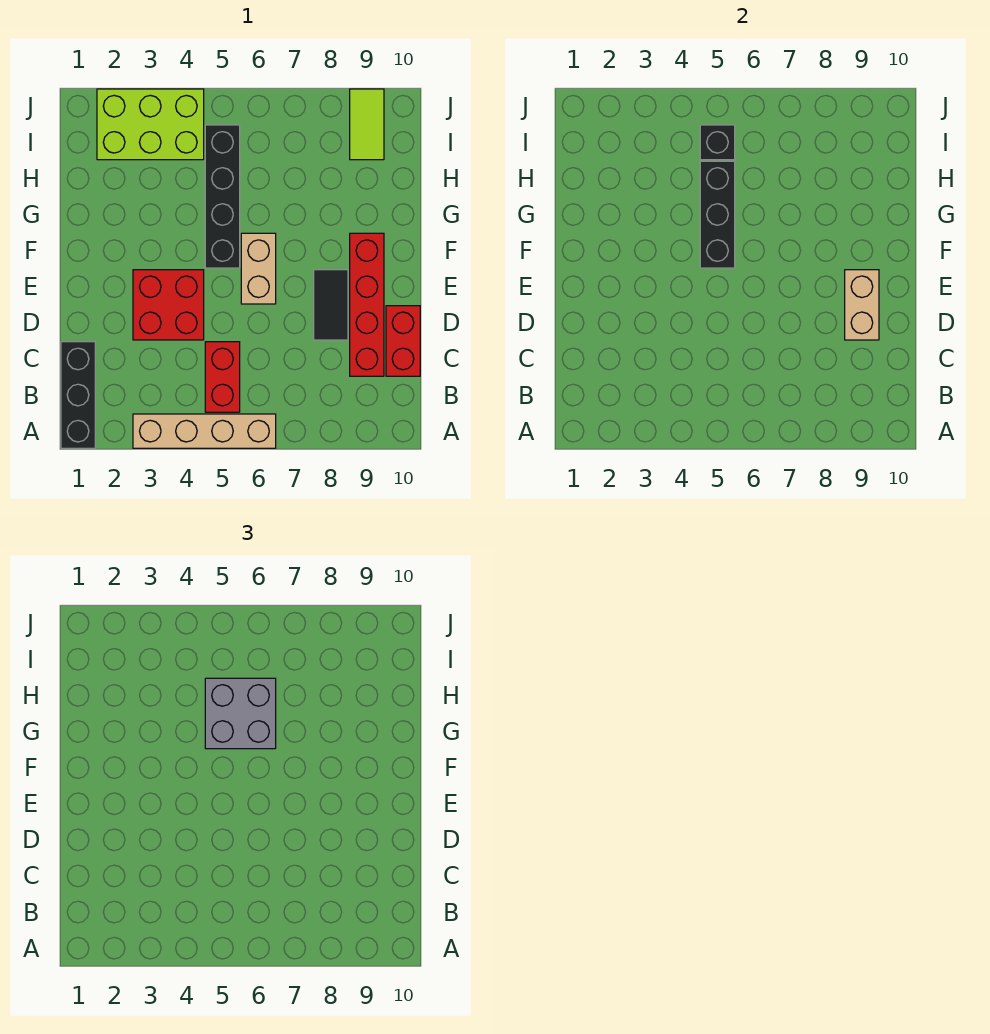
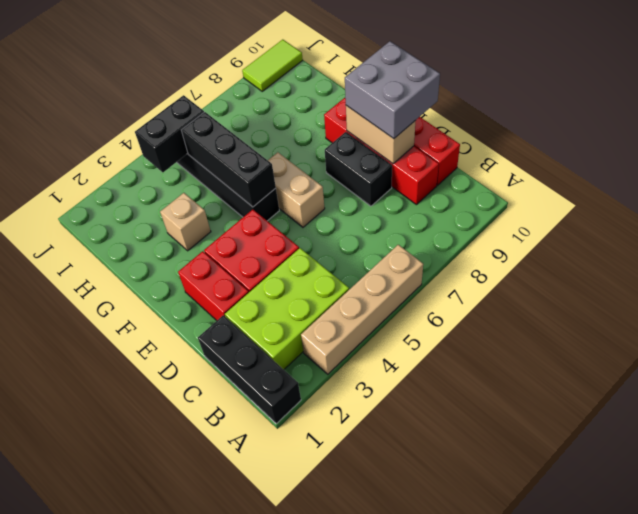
red brick B5:C5 level 1 -> red brick D2:E2 level 1
black tile D8:E8 level 1 -> black brick D8:E8 level 1
none -> tan brick G3 level 1
grey brick G5:H6 level 3 -> grey brick D9:E10 level 3
lime brick I2:J4 level 1 -> lime brick B2:C4 level 1
black brick I5 level 2 -> black brick I4:I5 level 2
lime tile I9:J9 level 1 -> lime tile J9:J10 level 1

